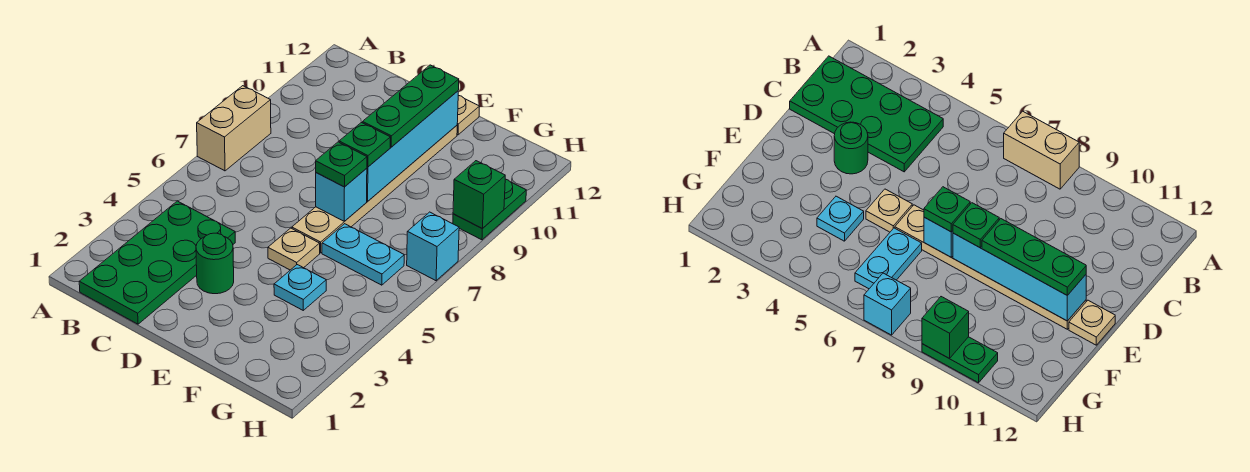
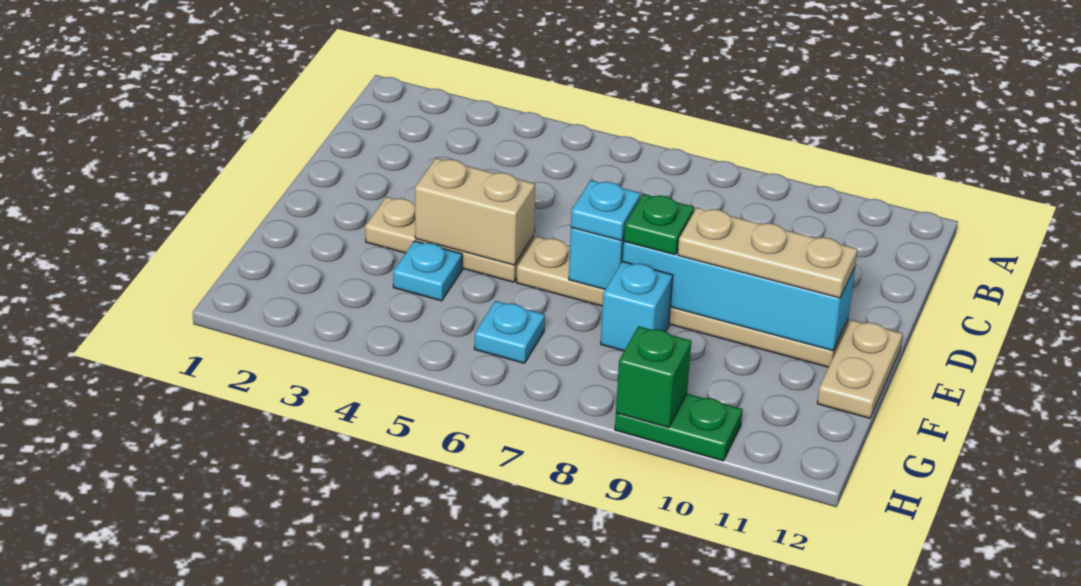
tan brick A7:A8 level 1 -> tan brick E4:E5 level 2
green plate B1:C4 level 1 -> none
green round brick D3 level 1 -> none
tan plate E5 level 1 -> tan plate E3:E5 level 1
green plate E7 level 3 -> cyan plate E7 level 3
green plate E9:E11 level 3 -> tan plate E9:E11 level 3
tan plate E12 level 1 -> tan plate E12:F12 level 1
cyan plate F6:G6 level 1 -> cyan plate G6 level 1
cyan brick H7 level 1 -> cyan brick F8 level 1

